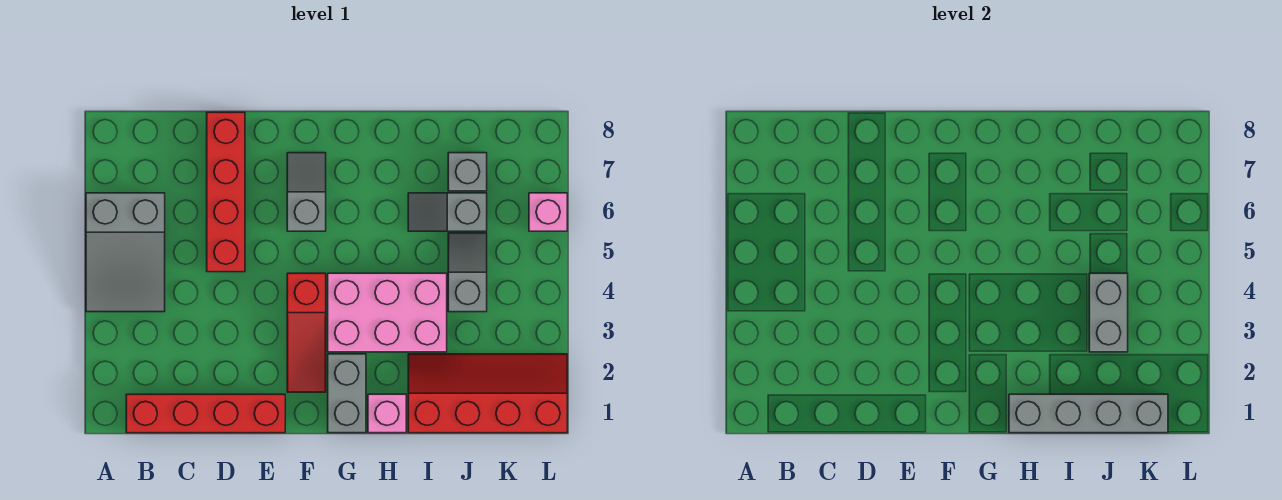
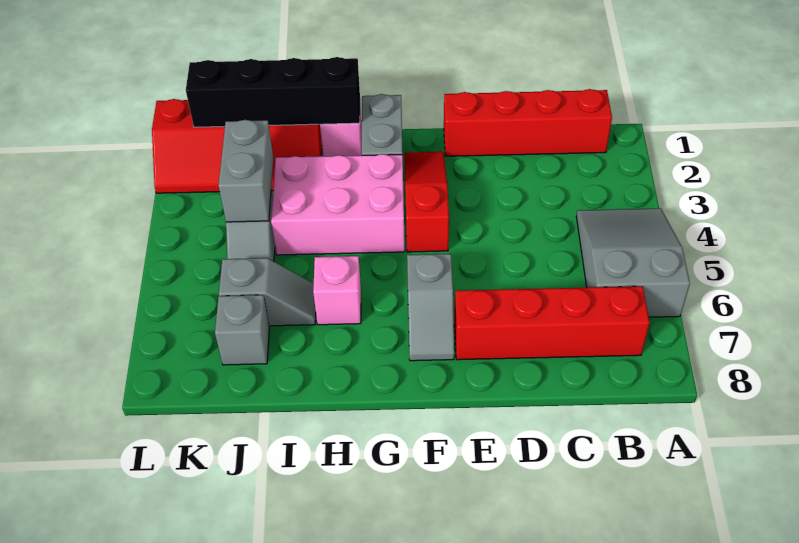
red brick D5:D8 level 1 -> red brick B7:E7 level 1
grey brick H1:K1 level 2 -> black brick H1:K1 level 2
pink brick L6 level 1 -> pink brick H6 level 1

